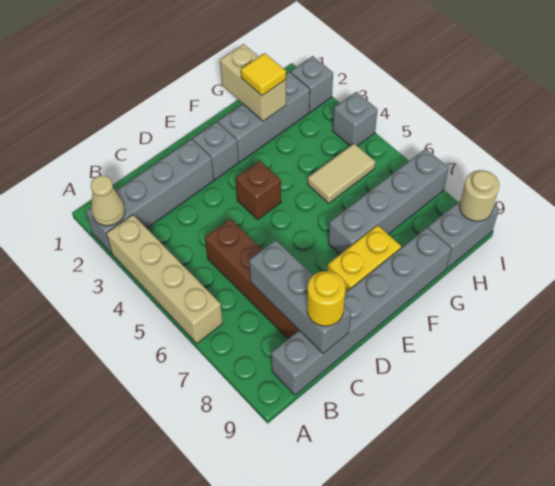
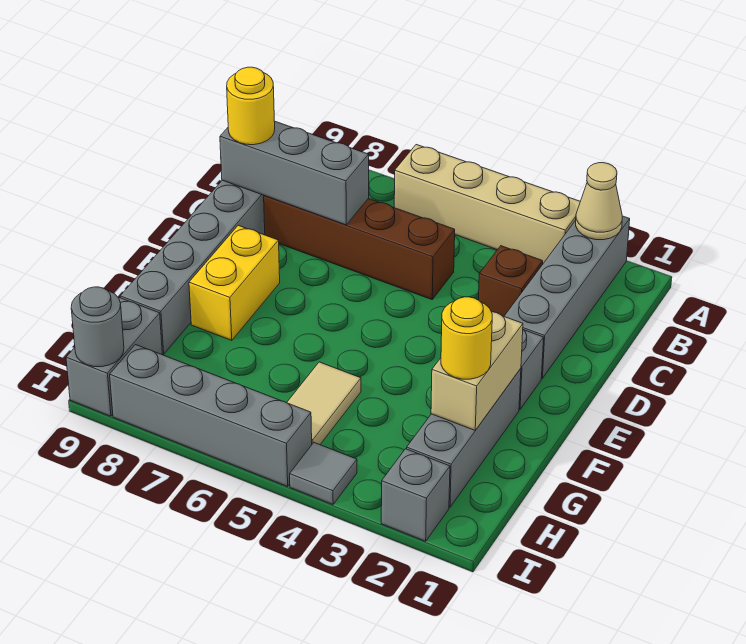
brown brick E4 level 1 -> brown brick C3 level 1
grey brick F7:I7 level 1 -> grey brick I5:I8 level 1
tan brick G1:G2 level 2 -> tan brick F2:G2 level 2
yellow tile G2 level 3 -> yellow round brick G2 level 3
grey brick I4 level 1 -> grey tile I4 level 1
tan round brick I9 level 2 -> grey round brick I9 level 2

